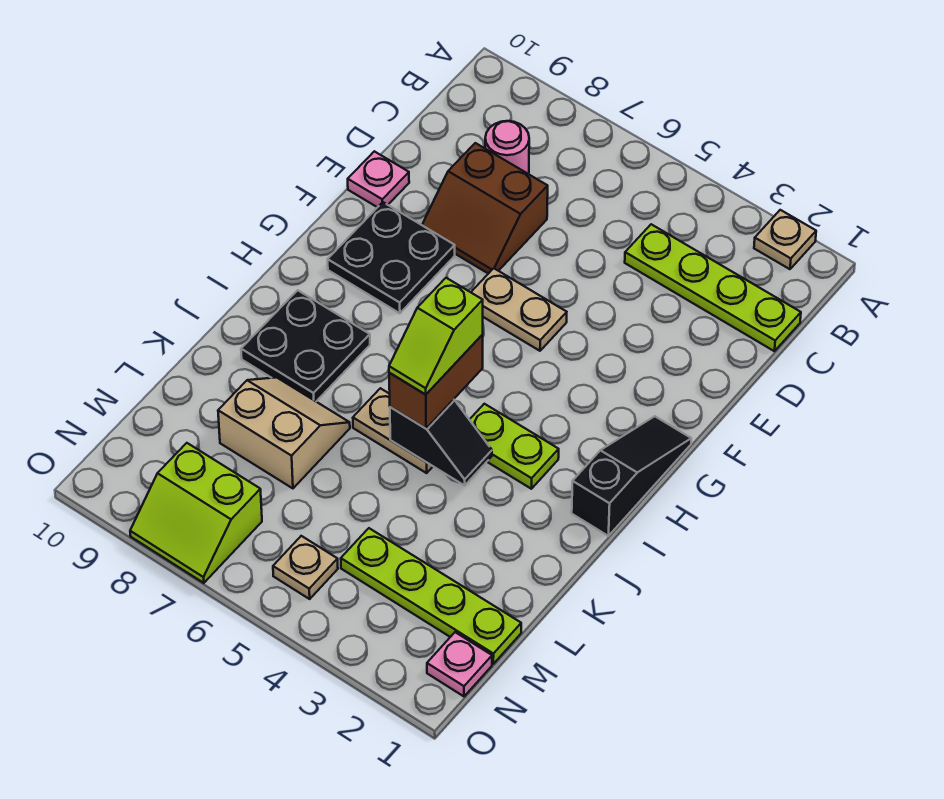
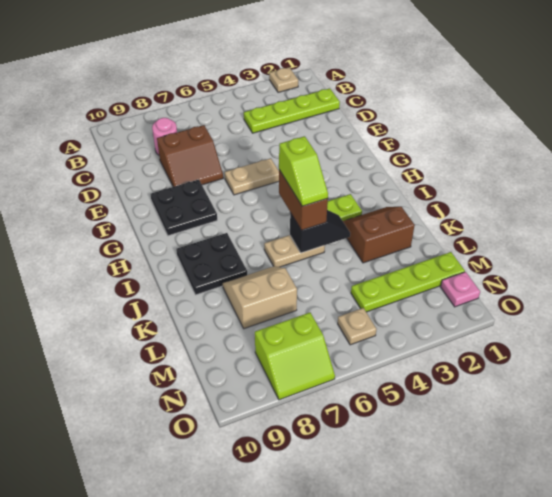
pink plate E10 level 1 -> none
black slope G1:I1 level 1 top I -> none
none -> brown slope J2:K3 level 1 top K

